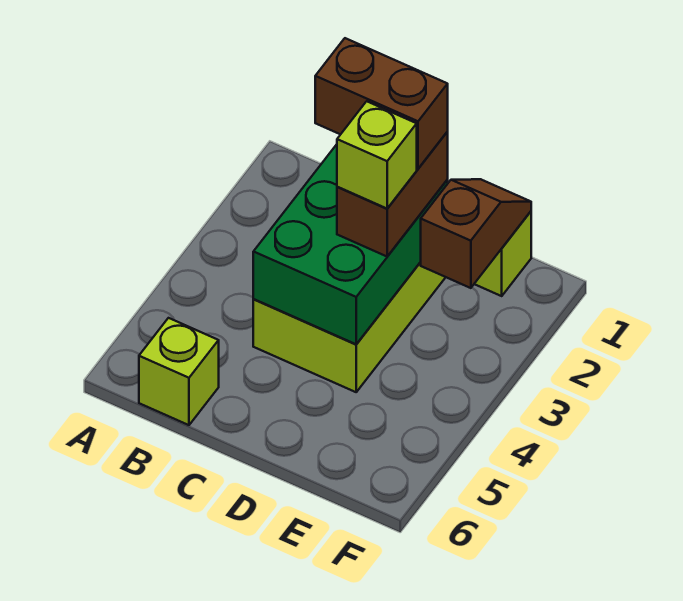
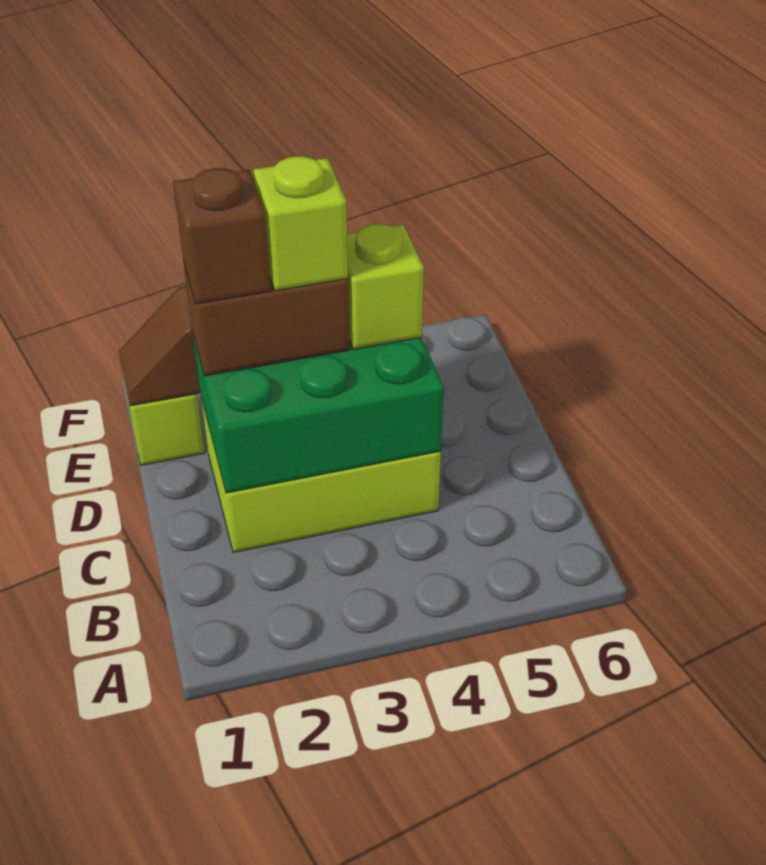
lime brick B6 level 1 -> lime brick D4 level 3
brown brick C2:D2 level 4 -> brown brick D2 level 4

